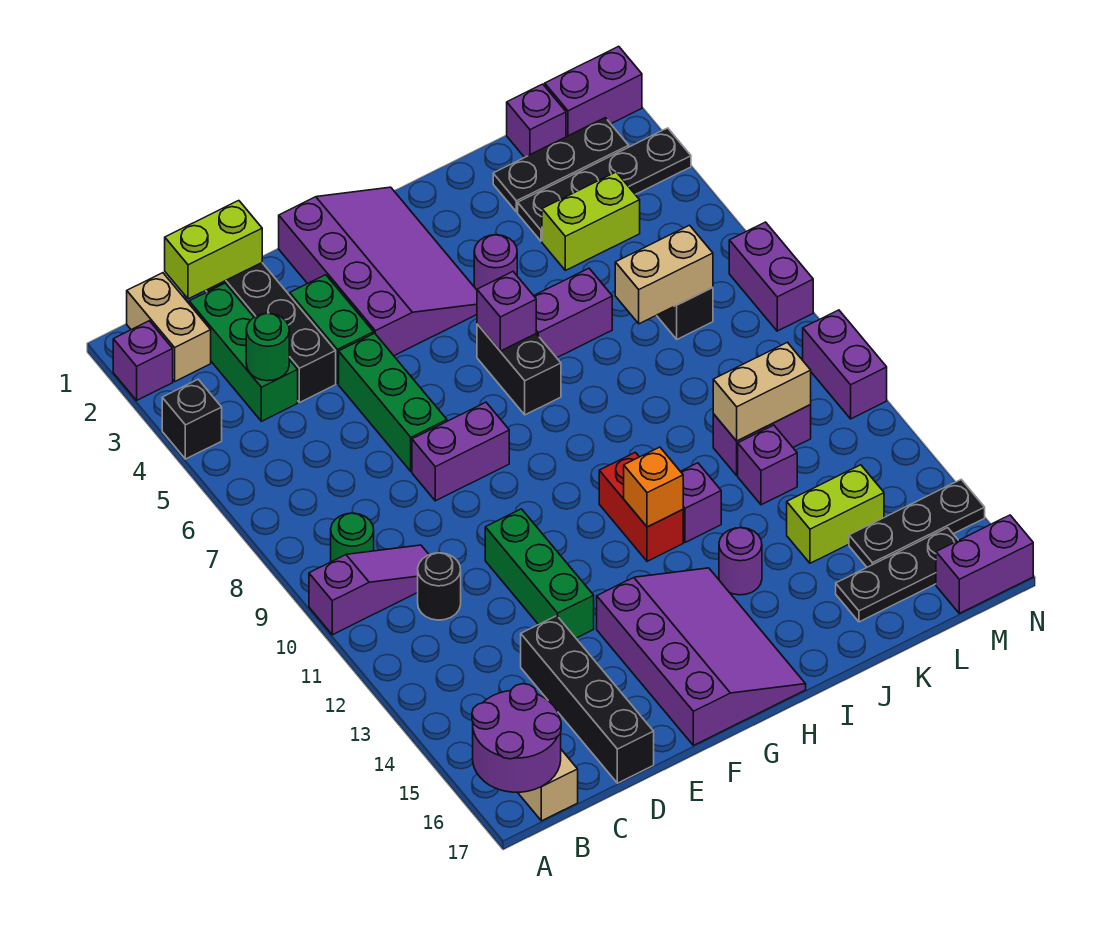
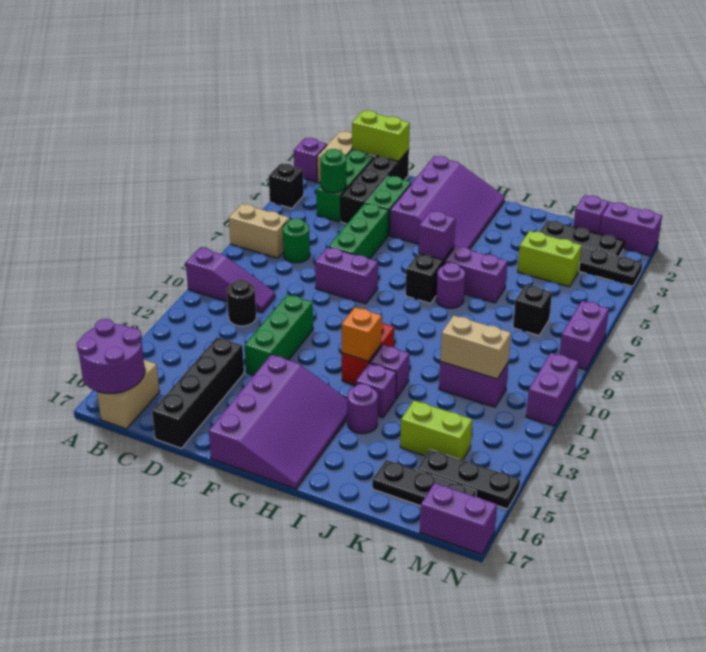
green round brick B9 level 1 -> green round brick C7 level 1
purple round brick I4 level 1 -> purple round brick I7 level 1
tan brick K7:L7 level 2 -> tan brick A7:B7 level 1
purple brick K12 level 1 -> purple brick I13 level 1

